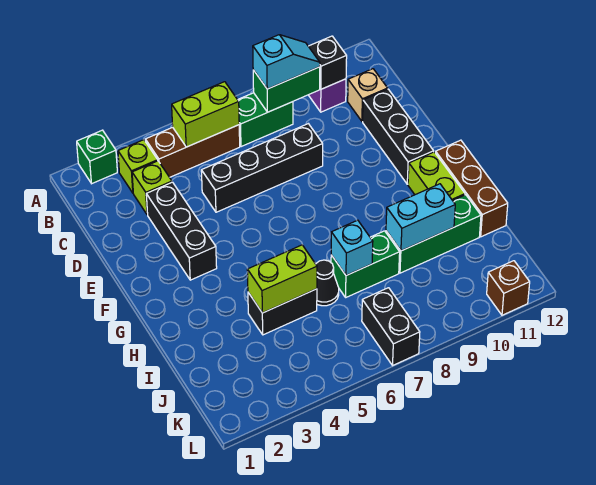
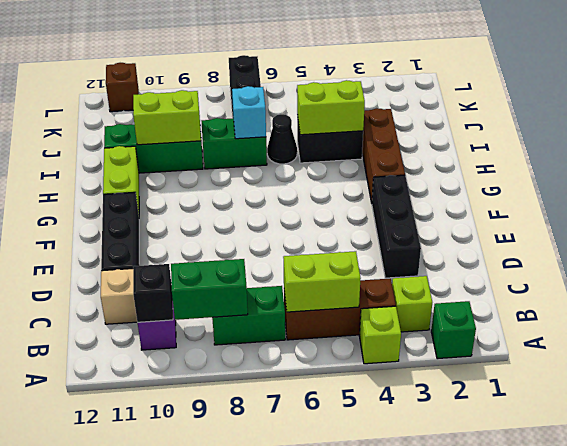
cyan slope B8:B9 level 3 top 8 -> none
lime brick C3 level 1 -> lime brick A4 level 1
black brick D5:D8 level 1 -> none
brown brick G12:I12 level 1 -> brown brick G3:I3 level 1
cyan brick I9:I10 level 2 -> lime brick I9:I10 level 2

